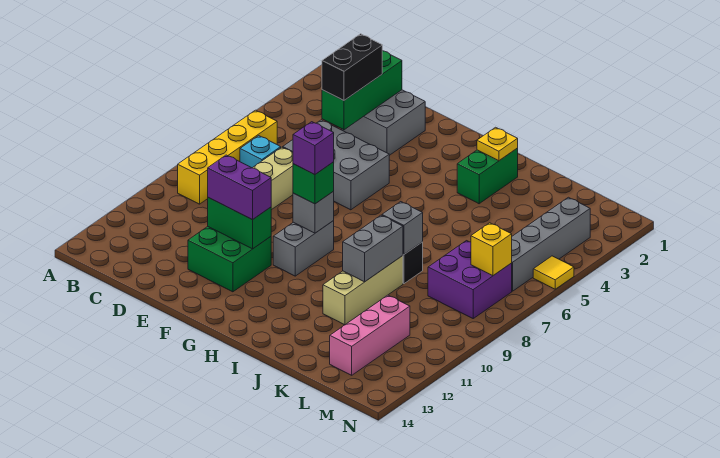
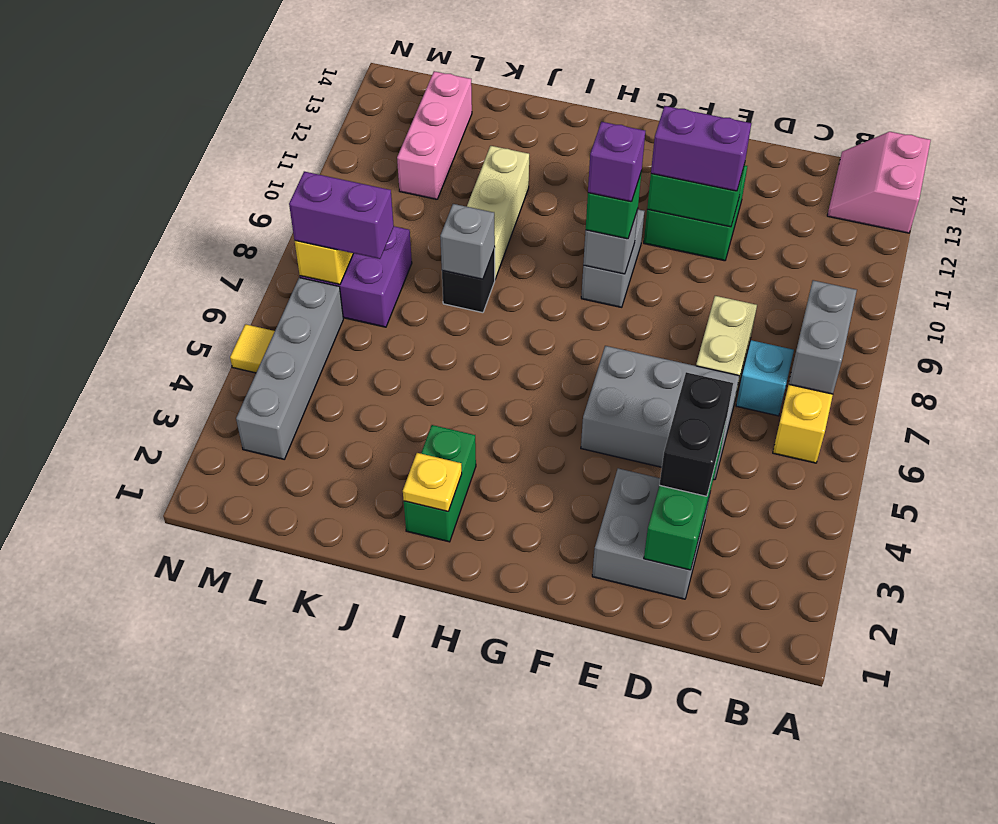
none -> pink slope A13:B14 level 1 top A
grey brick J9:J10 level 2 -> grey brick B7:B8 level 2
none -> purple brick L7:M7 level 3

